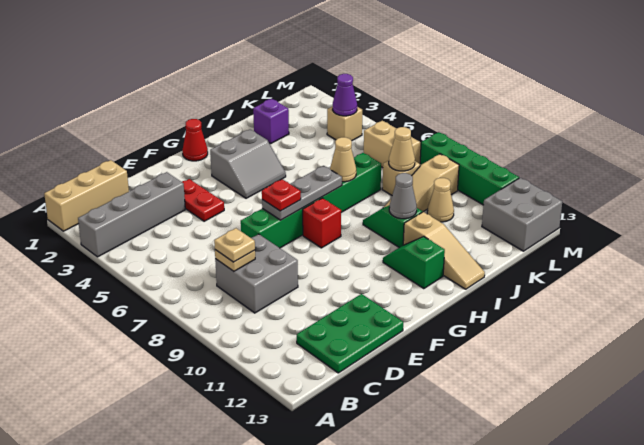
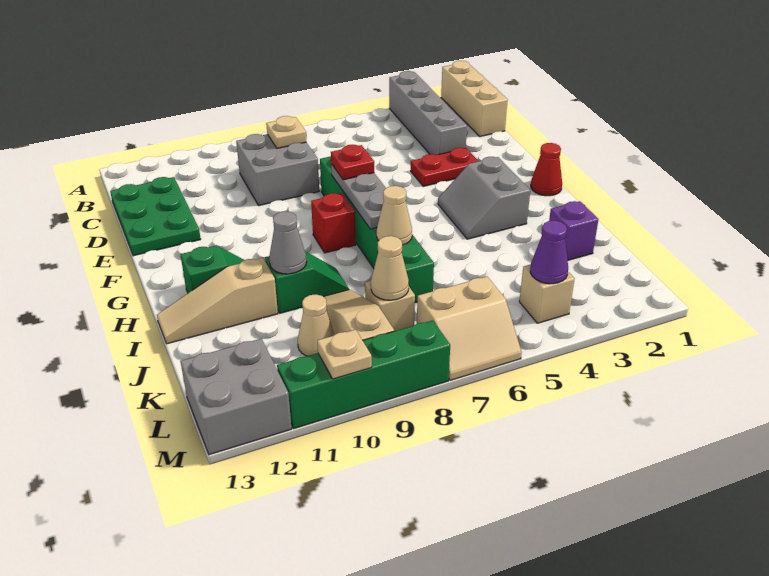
tan plate C8 level 3 -> tan plate M10 level 2

